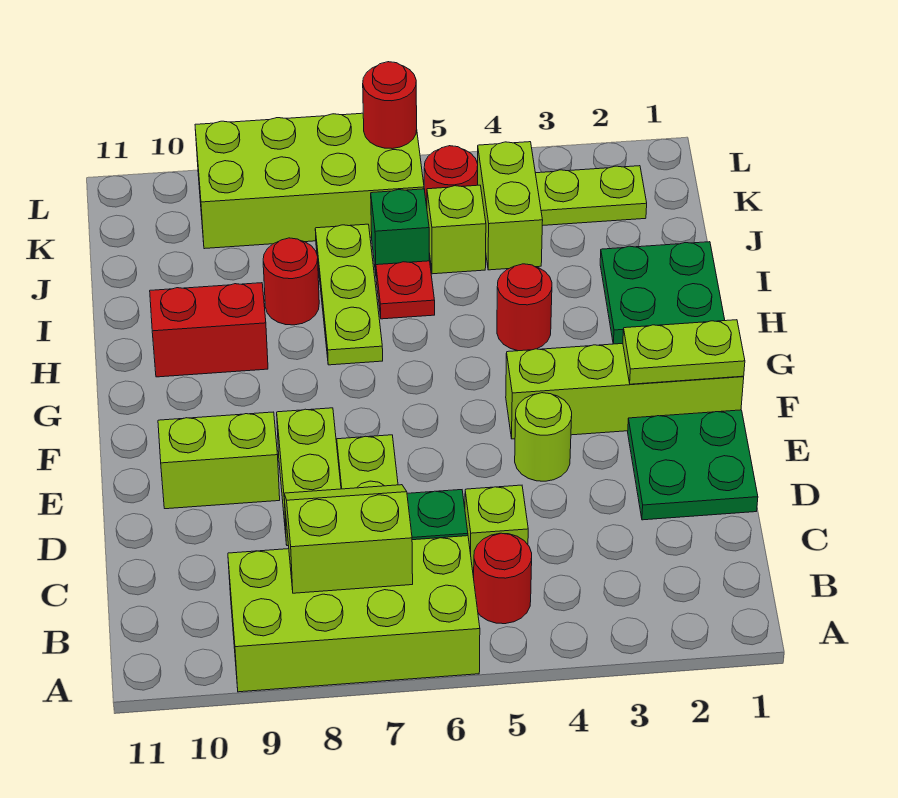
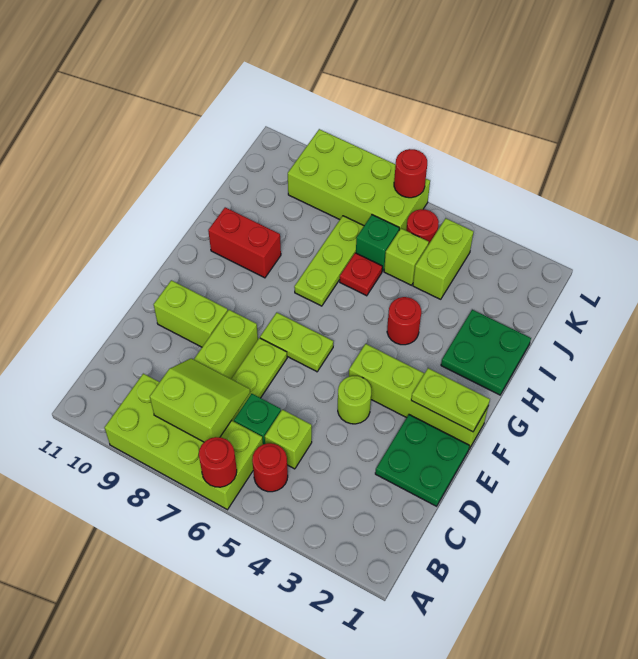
red round brick I8 level 1 -> red round brick A6 level 2
lime plate K2:K3 level 1 -> lime plate F6:F7 level 1

